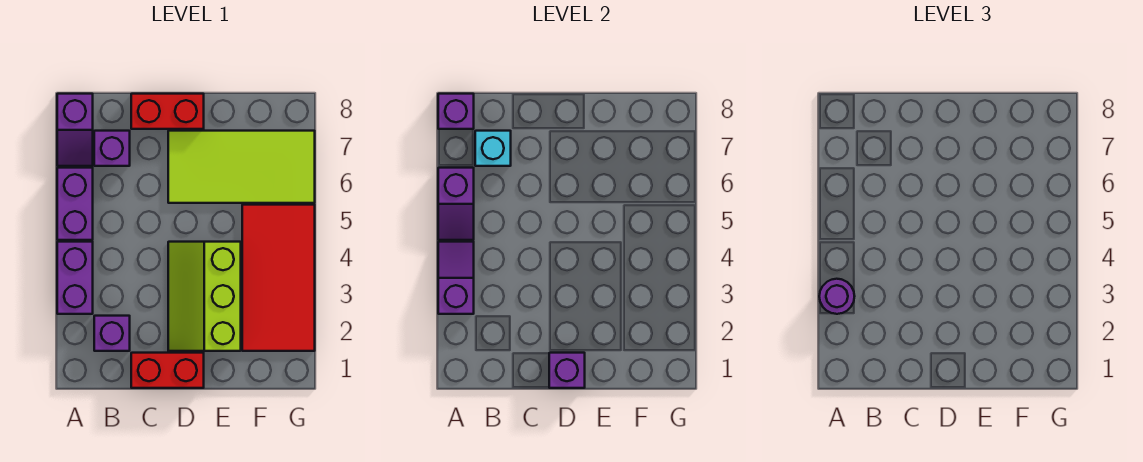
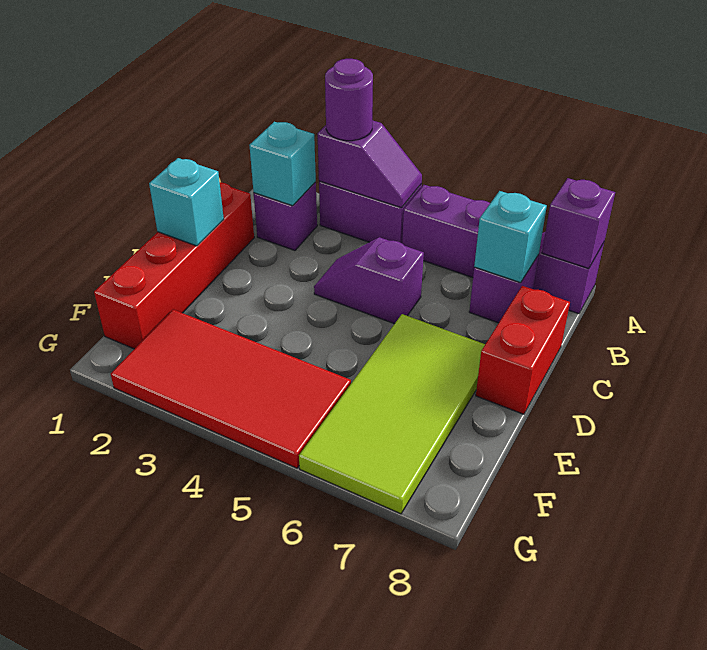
purple slope A5:A6 level 2 top 6 -> purple slope C4:C5 level 1 top 5
none -> cyan brick B2 level 2
red brick C1:D1 level 1 -> red brick C1:F1 level 1
purple brick D1 level 2 -> cyan brick D1 level 2
lime slope D2:E4 level 1 top E -> none

